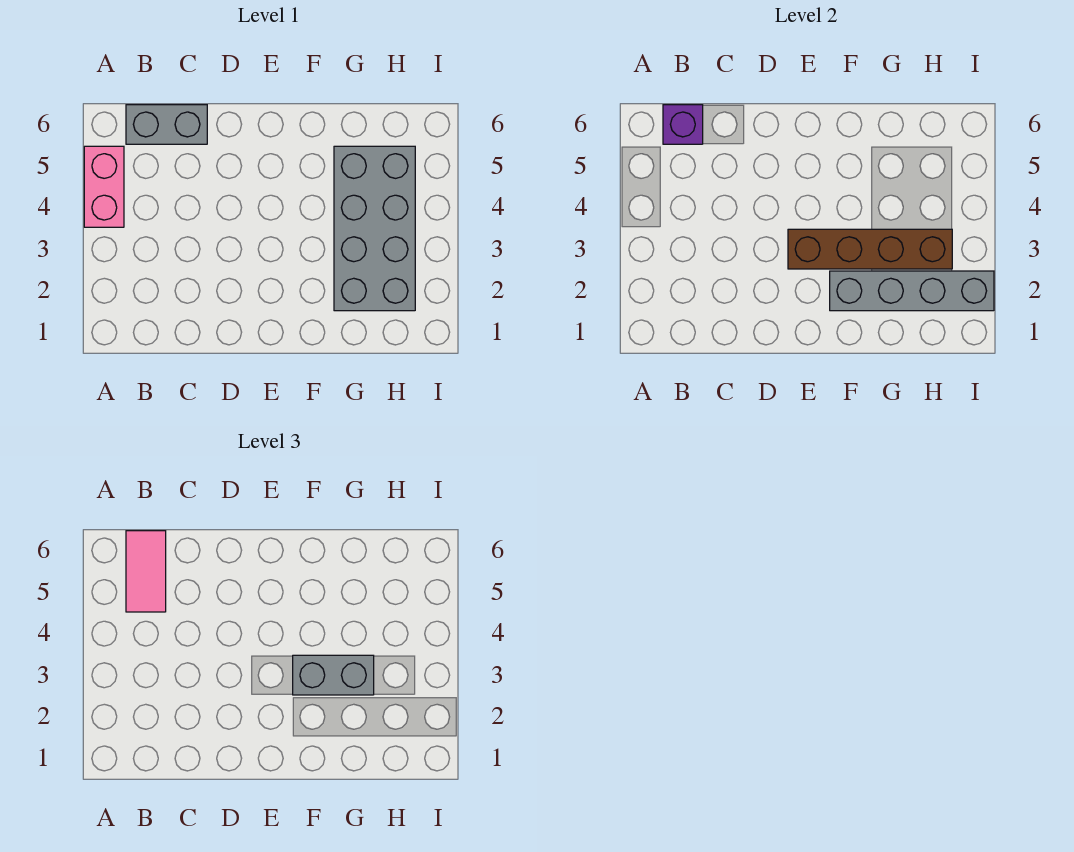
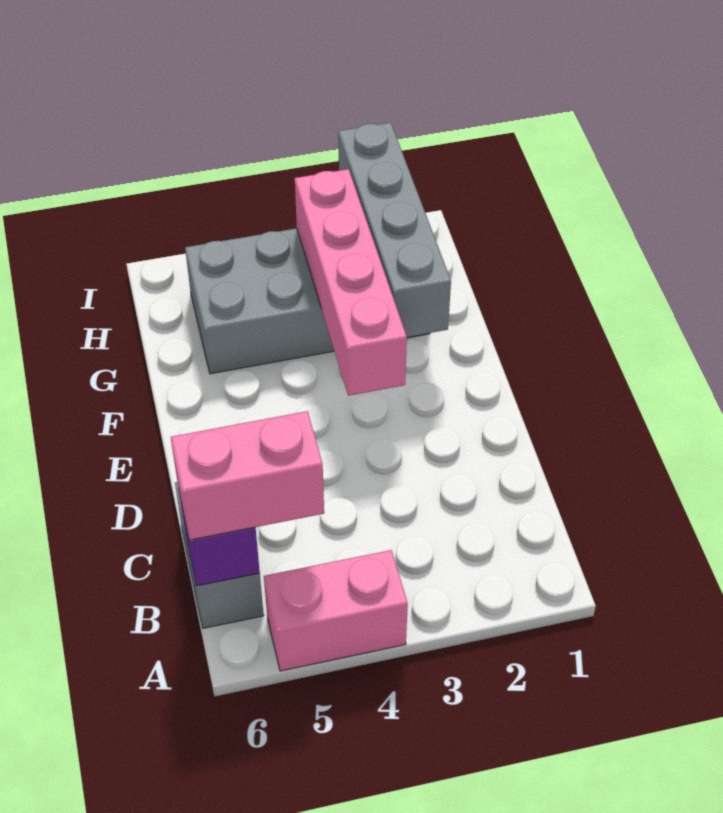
pink tile B5:B6 level 3 -> pink brick B5:B6 level 3
brown brick E3:H3 level 2 -> pink brick E3:H3 level 2
grey brick F3:G3 level 3 -> none

